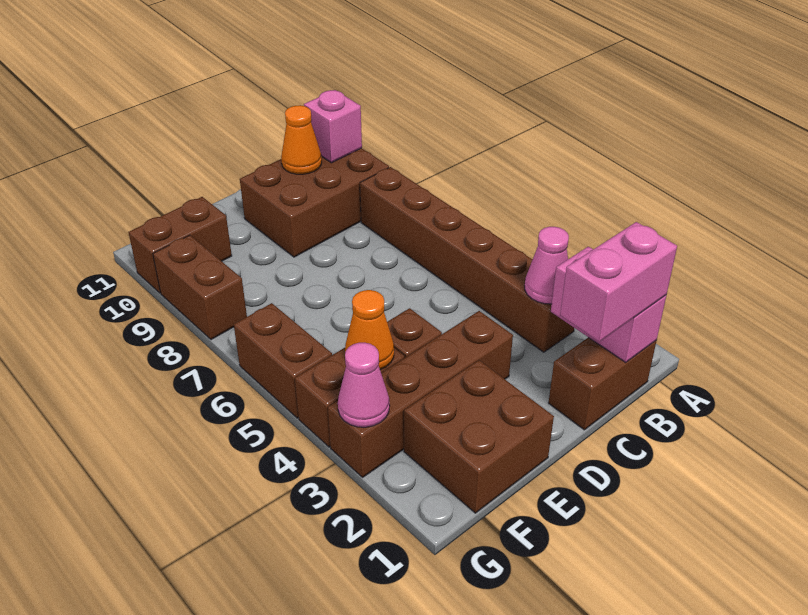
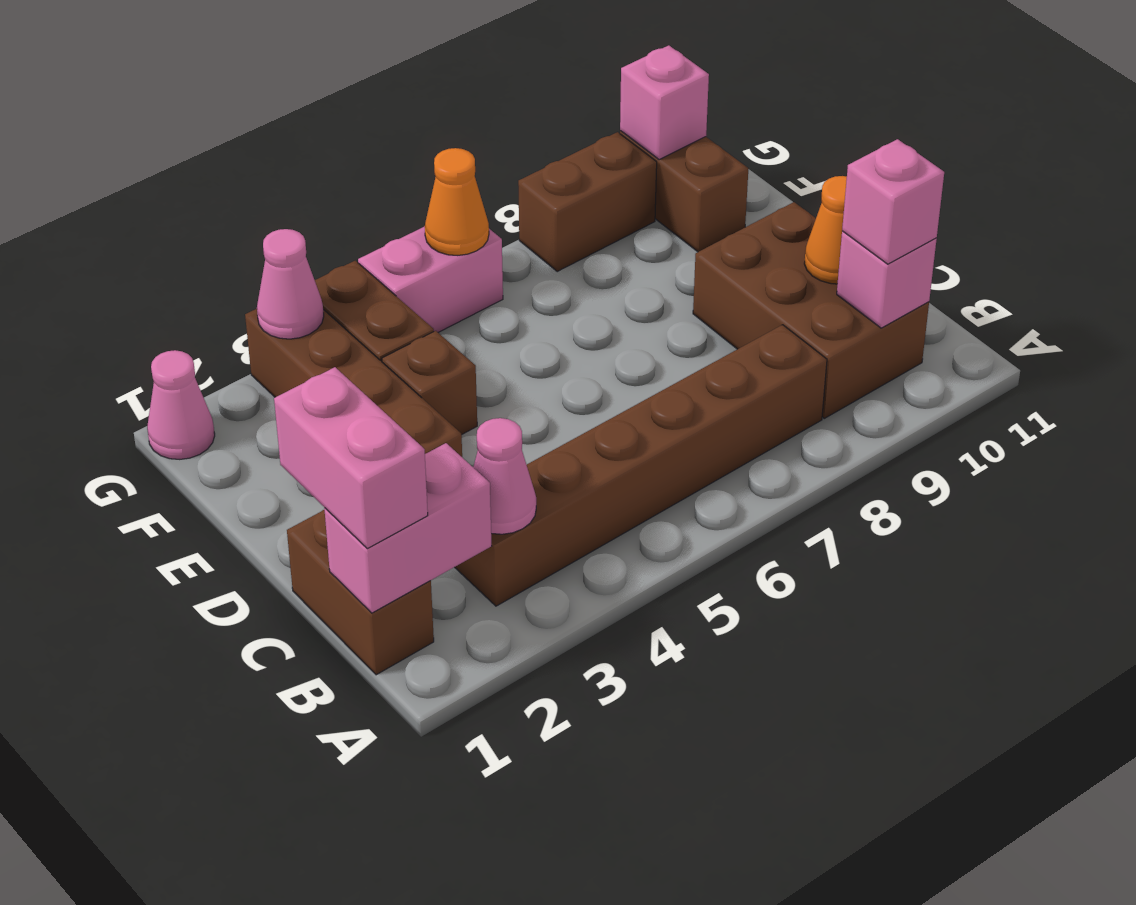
none -> pink brick B10 level 3
brown brick E1:F2 level 1 -> none
orange cone F4 level 2 -> orange cone G6 level 2
none -> pink cone G1 level 1
brown brick G5:G6 level 1 -> pink brick G5:G6 level 1
none -> pink brick G10 level 2

